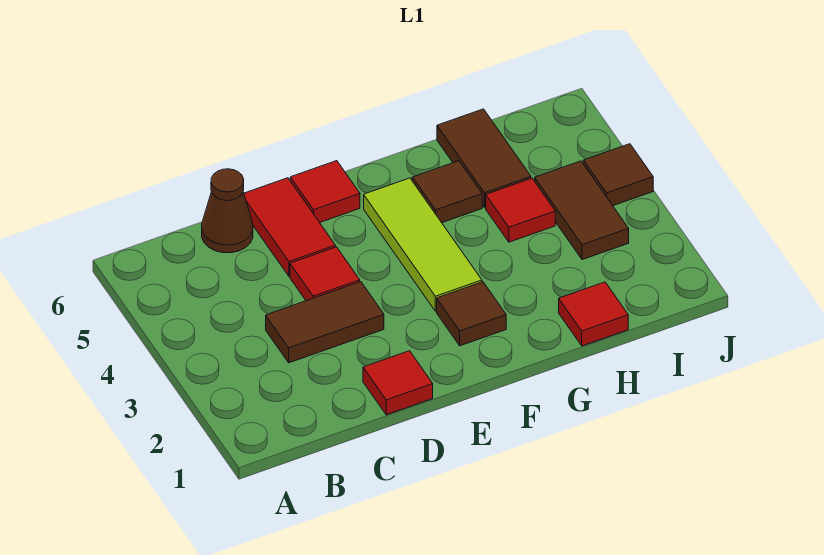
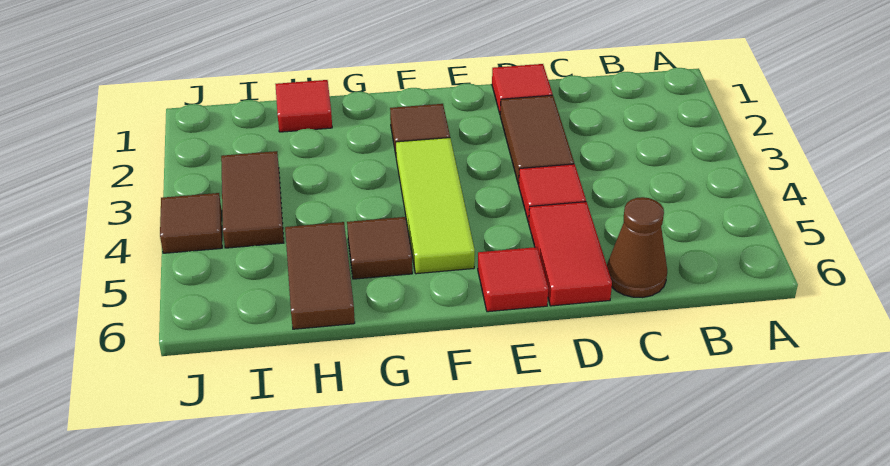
brown tile C3:D3 level 1 -> brown tile D2:D3 level 1
red tile H4 level 1 -> none

